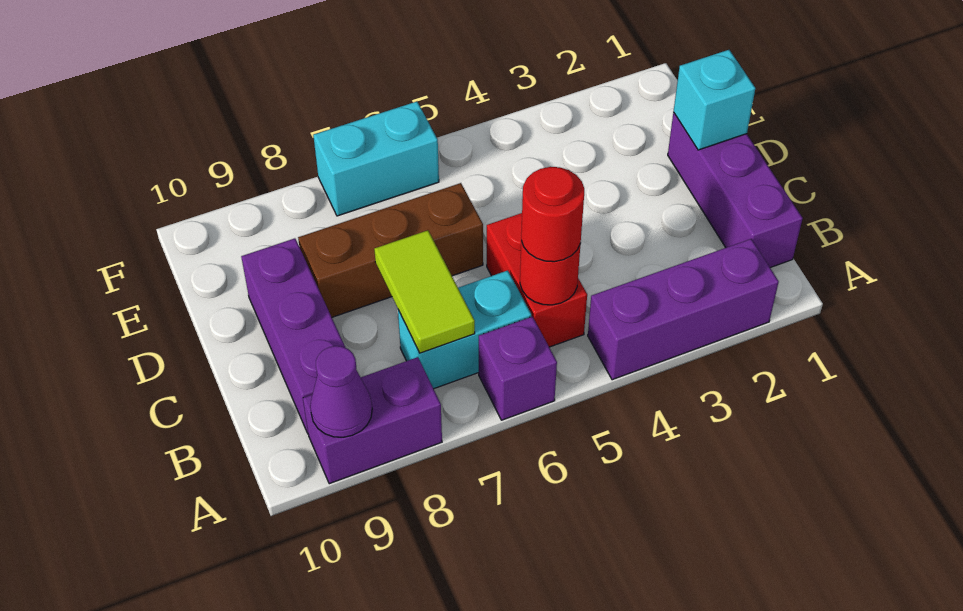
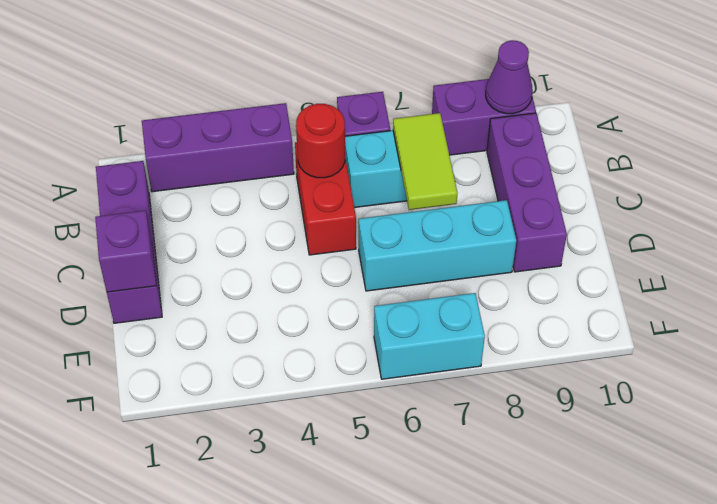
red round brick B5 level 3 -> none
cyan brick D1 level 2 -> purple brick D1 level 2
brown brick D6:D8 level 1 -> cyan brick D6:D8 level 1

